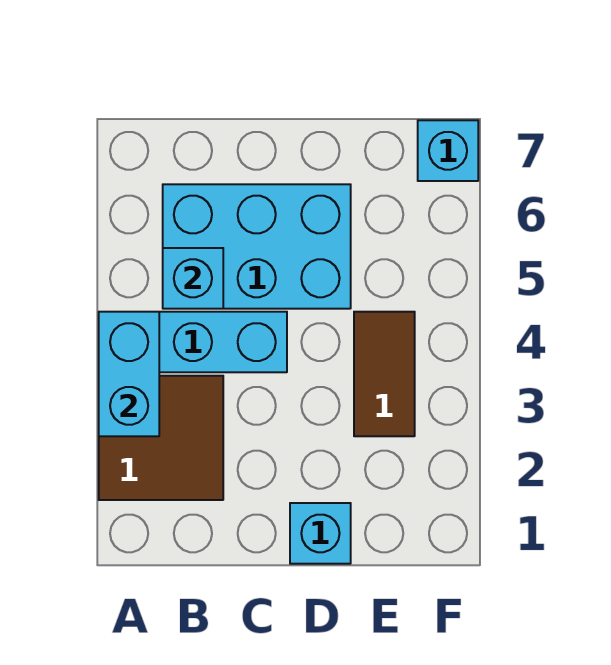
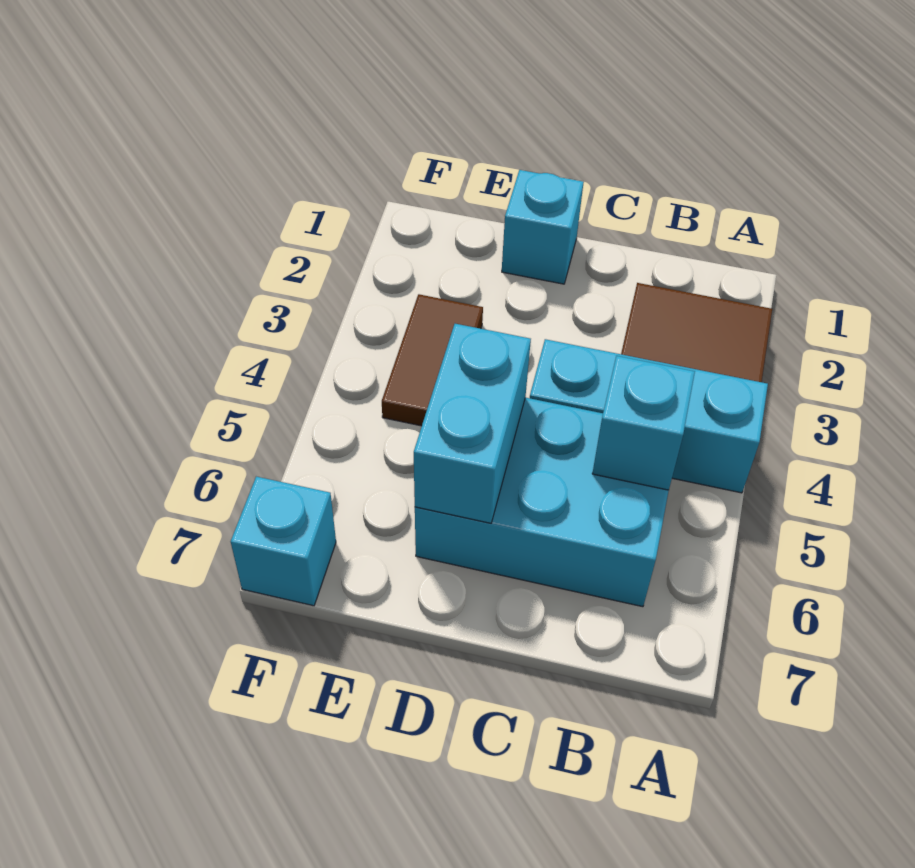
cyan brick A3:A4 level 2 -> cyan brick D5:D6 level 2

